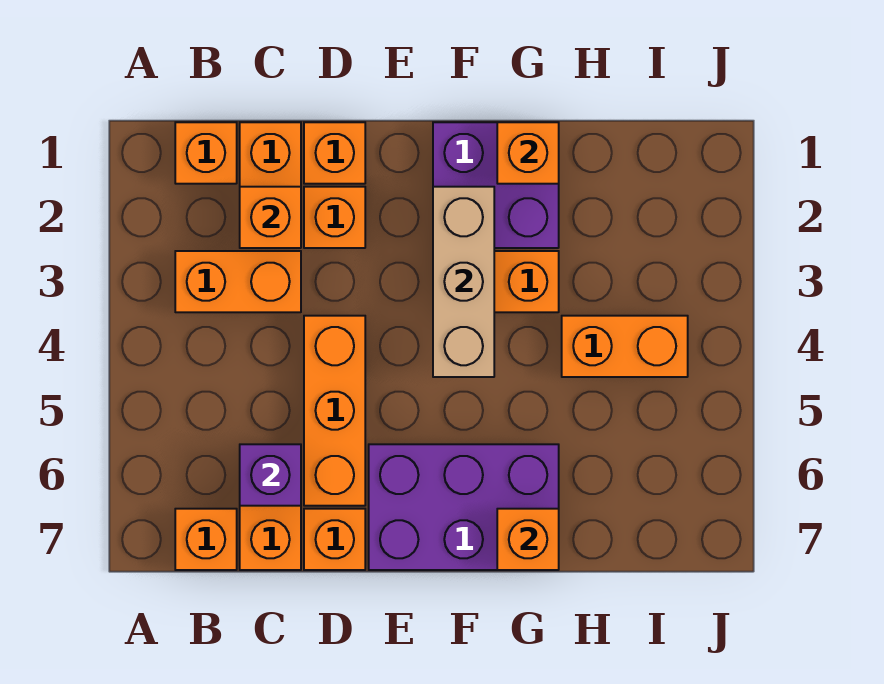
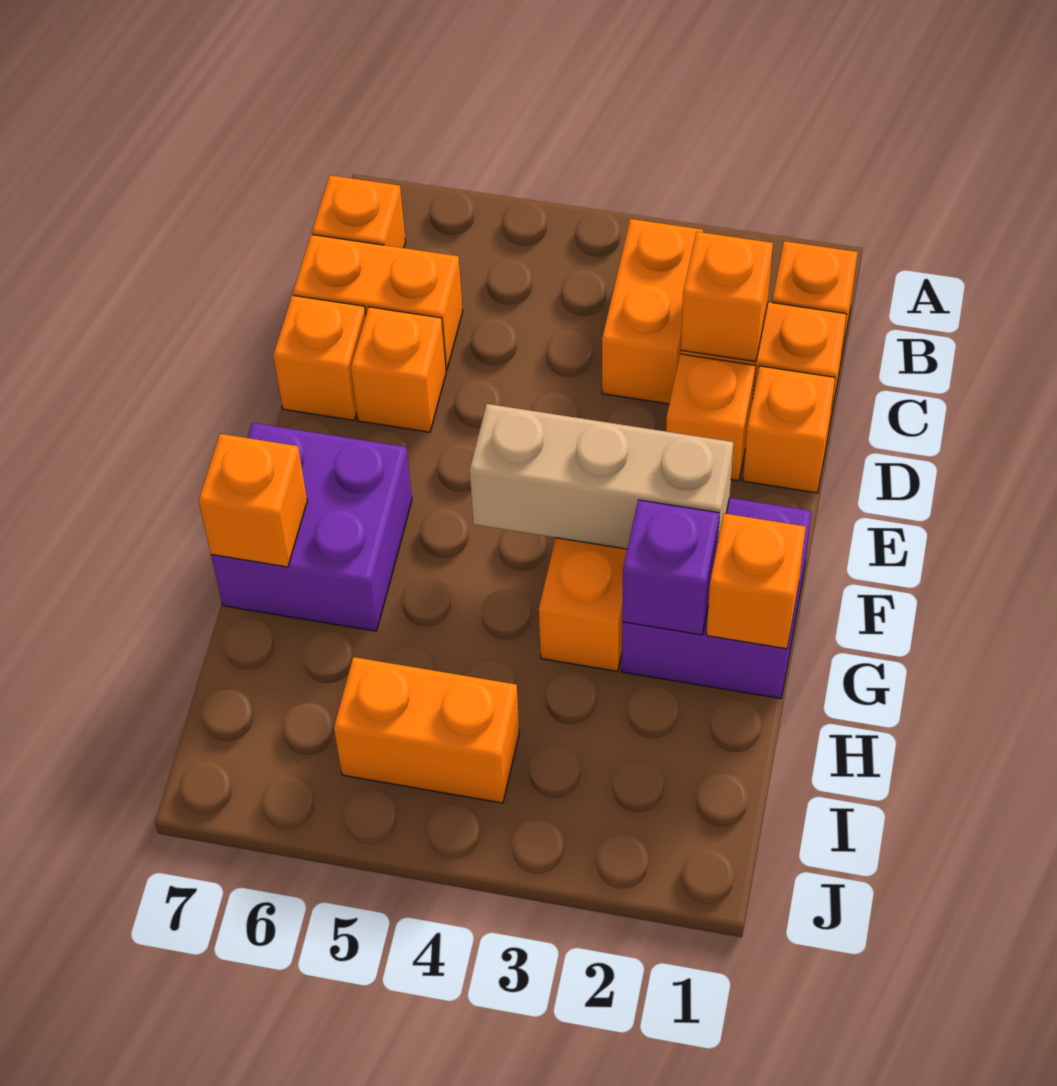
purple brick C6 level 2 -> purple brick G2 level 2
orange brick D4:D6 level 1 -> orange brick D6 level 1
purple brick E6:G7 level 1 -> purple brick F6:G7 level 1
orange brick H4:I4 level 1 -> orange brick I4:I5 level 1

